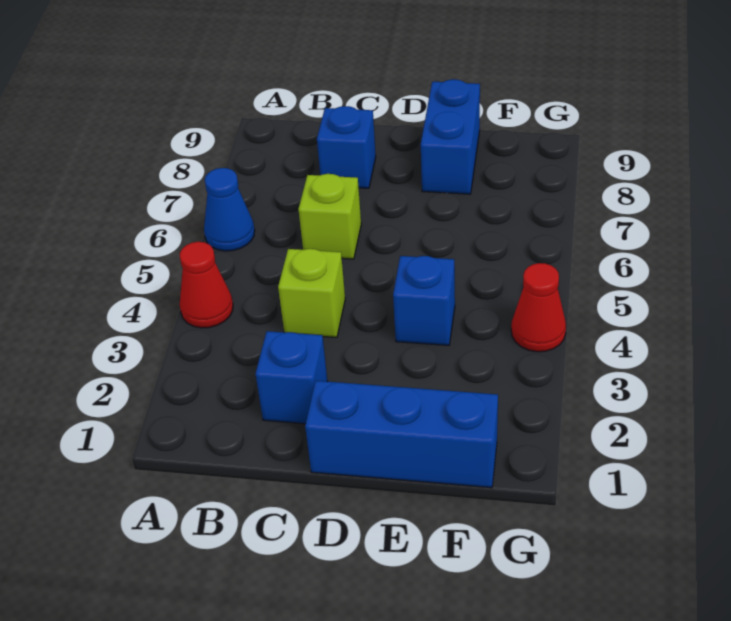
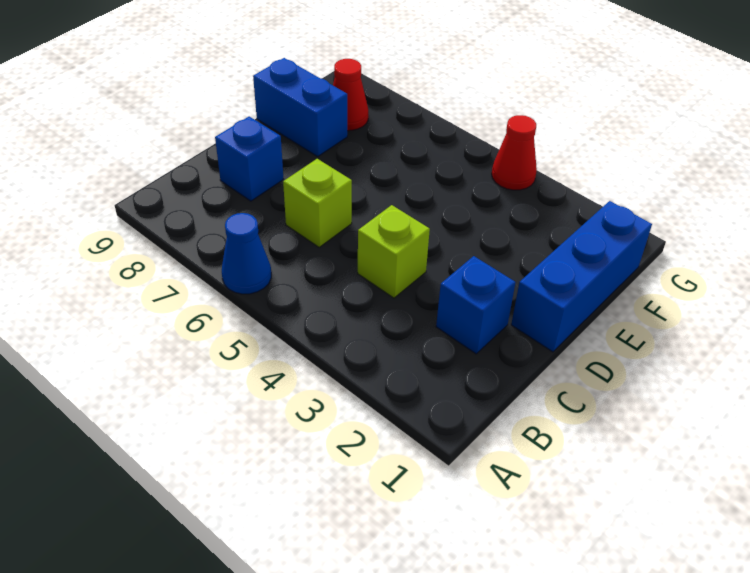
red cone A4 level 1 -> red cone F8 level 1
blue brick E4 level 1 -> none

